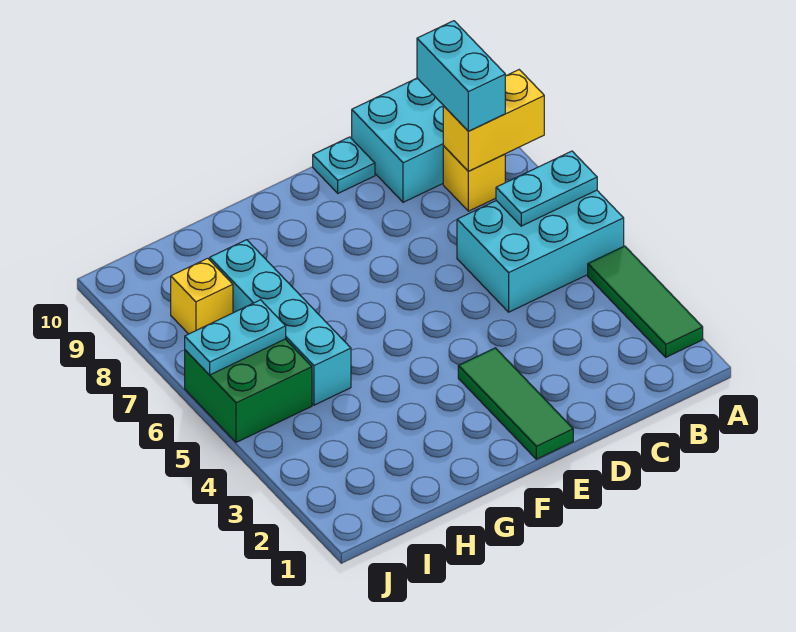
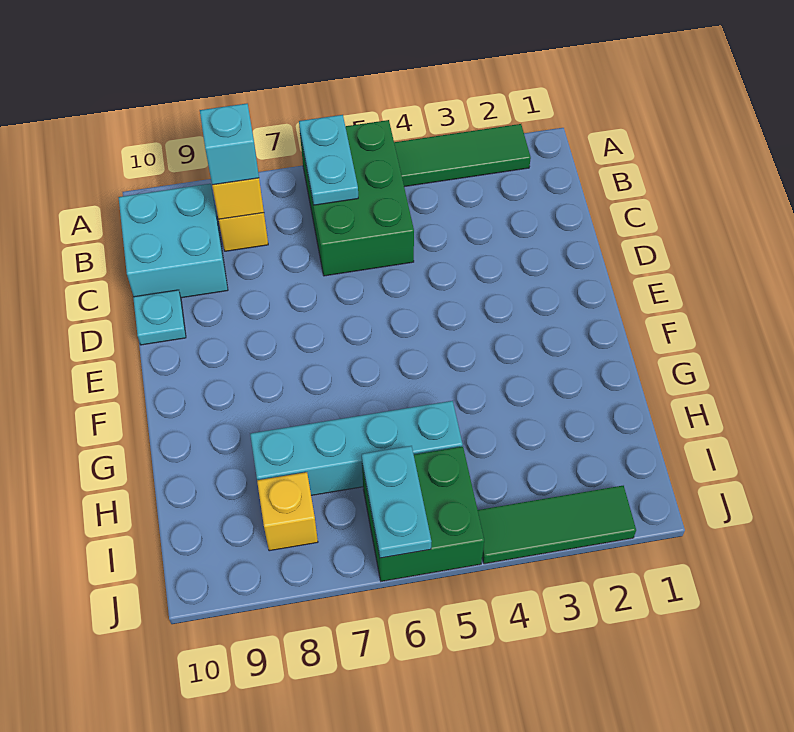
cyan brick A5:C6 level 1 -> green brick A5:C6 level 1
cyan brick B8:B9 level 3 -> cyan brick B8 level 3
green tile E1:E3 level 1 -> green tile J2:J4 level 1

